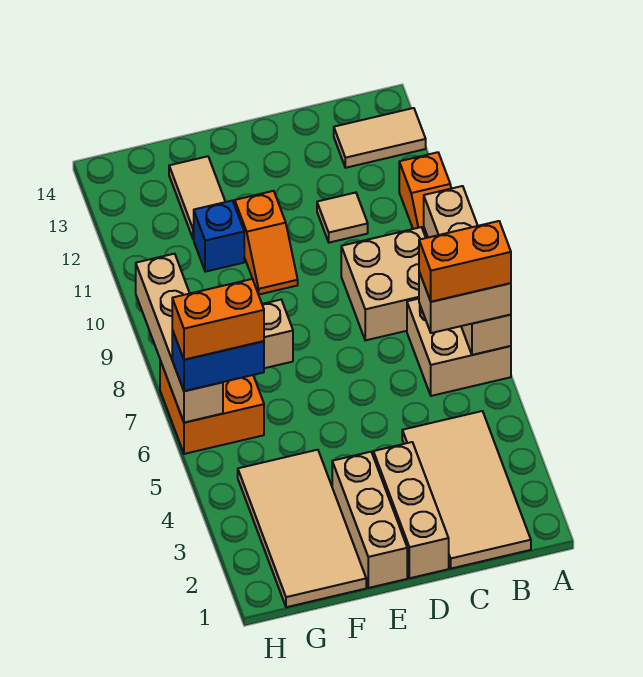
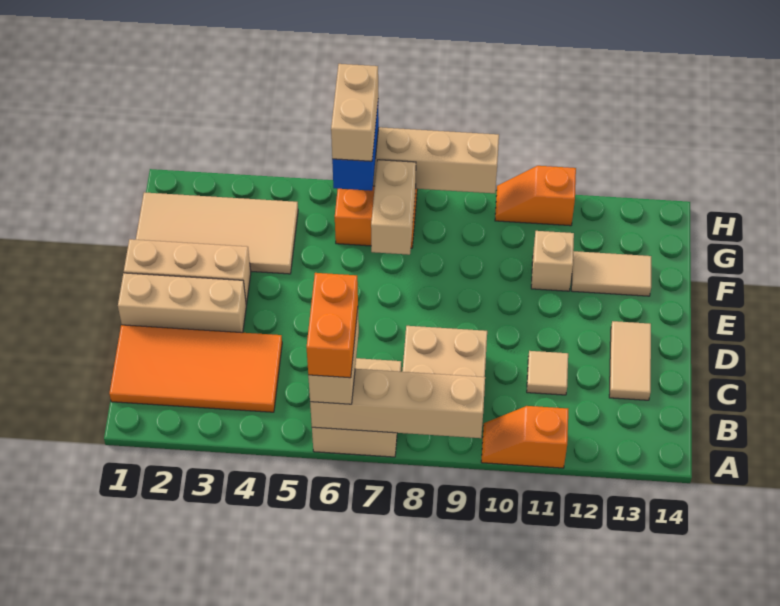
tan tile A13:B13 level 1 -> tan tile C13:D13 level 1
tan tile B1:C4 level 1 -> orange tile B1:C4 level 1
orange slope E10:E11 level 1 top 11 -> orange slope H10:H11 level 1 top 11
blue brick F11 level 1 -> tan brick F11 level 1
orange brick G6:H6 level 4 -> tan brick G6:H6 level 4

